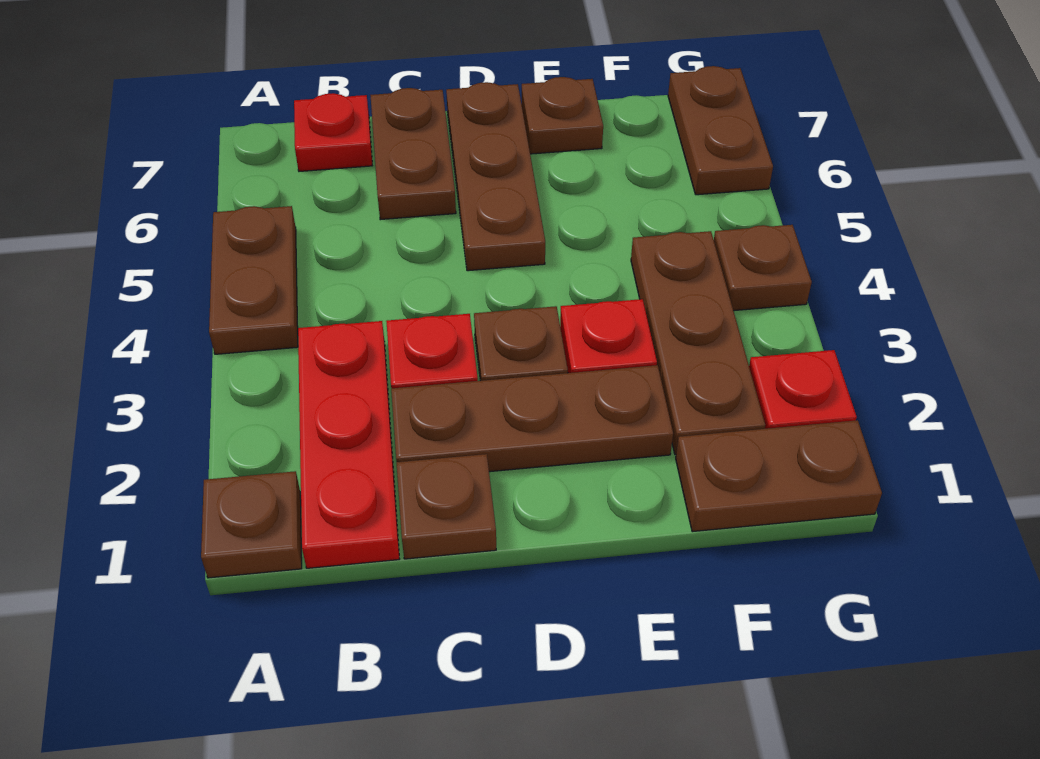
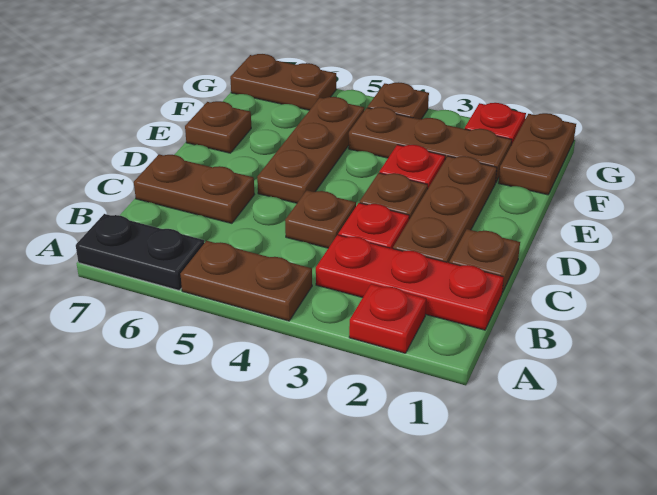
brown plate A1 level 1 -> brown plate C4 level 1
none -> black plate A6:A7 level 1
red plate B7 level 1 -> red plate A2 level 1
brown plate D5:D7 level 1 -> brown plate D5:F5 level 1

